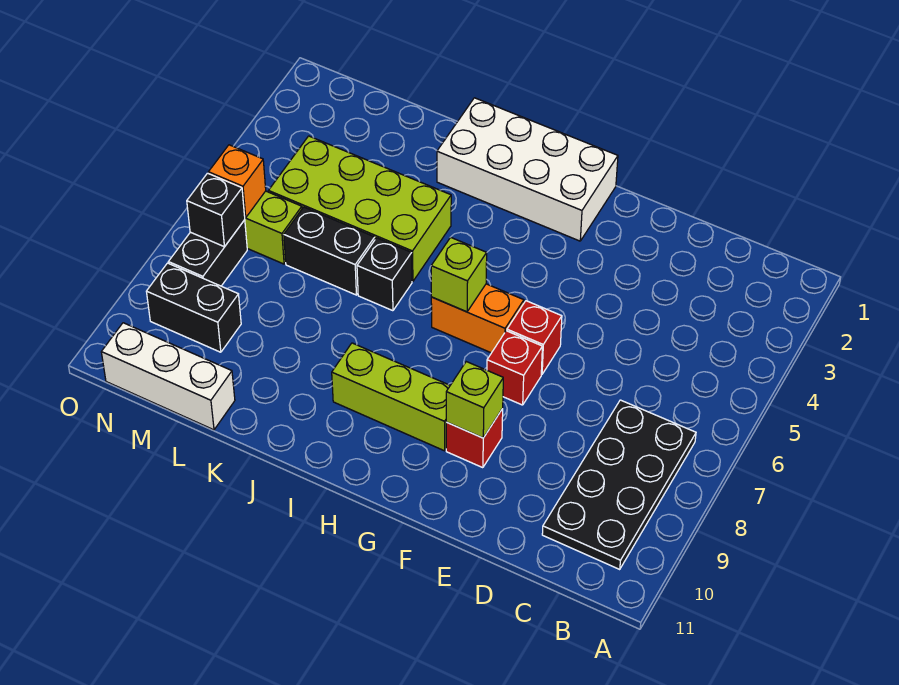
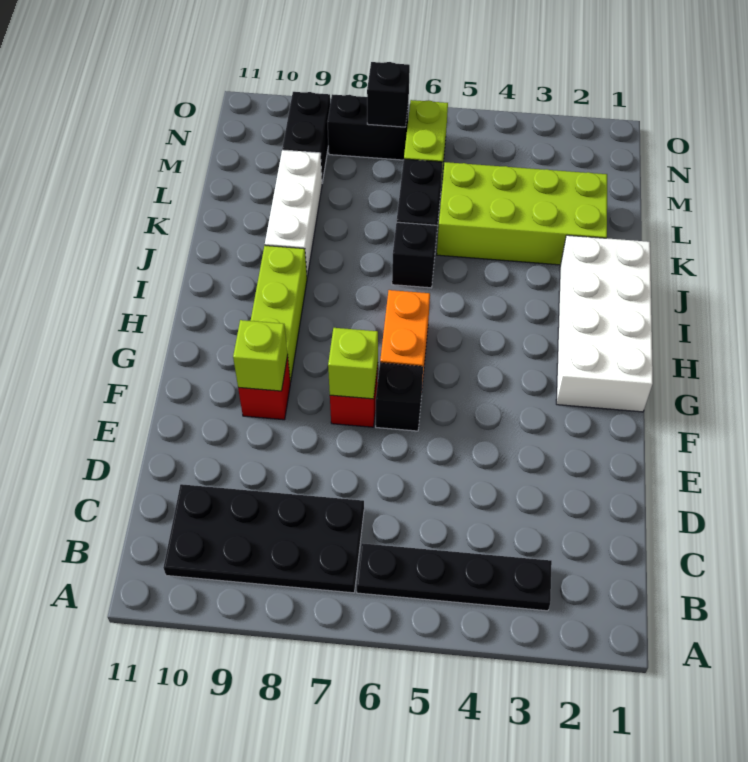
none -> black plate B3:B6 level 1
red brick F6 level 1 -> black brick F6 level 1
lime brick H6 level 2 -> lime brick F7 level 2
lime brick J4:M5 level 1 -> lime brick K2:L5 level 1
white brick L11:N11 level 1 -> white brick J9:L9 level 1
orange brick N6 level 2 -> none

